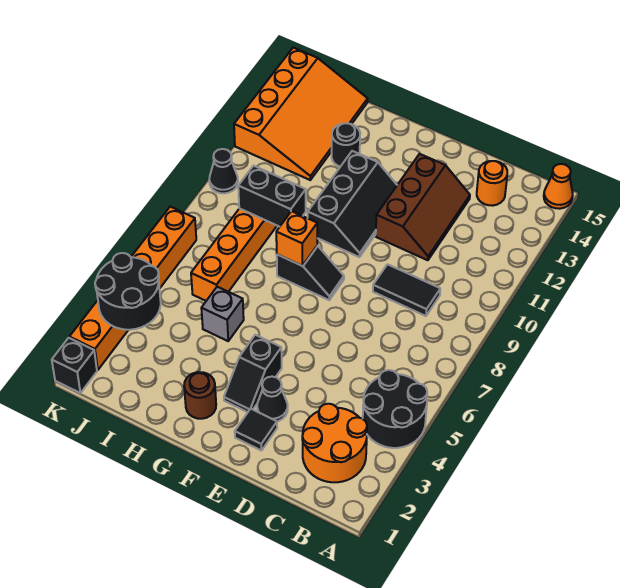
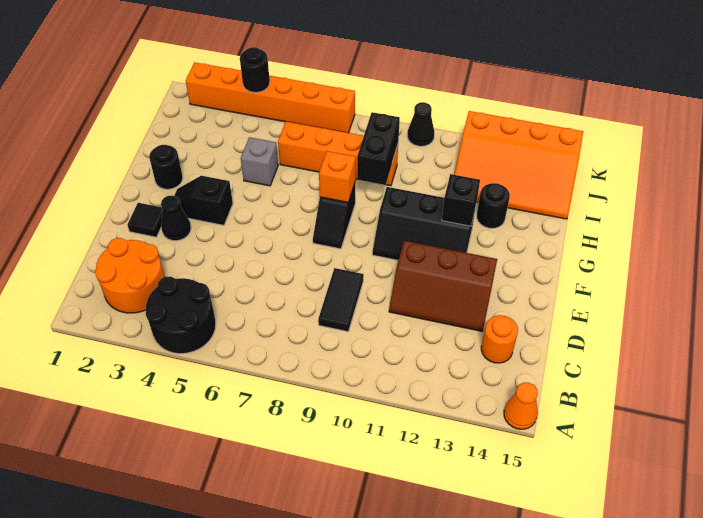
brown round brick G2 level 1 -> black round brick G2 level 1
black round brick J3:K4 level 2 -> black round brick K4 level 2
black brick K1 level 1 -> black brick G12 level 2

